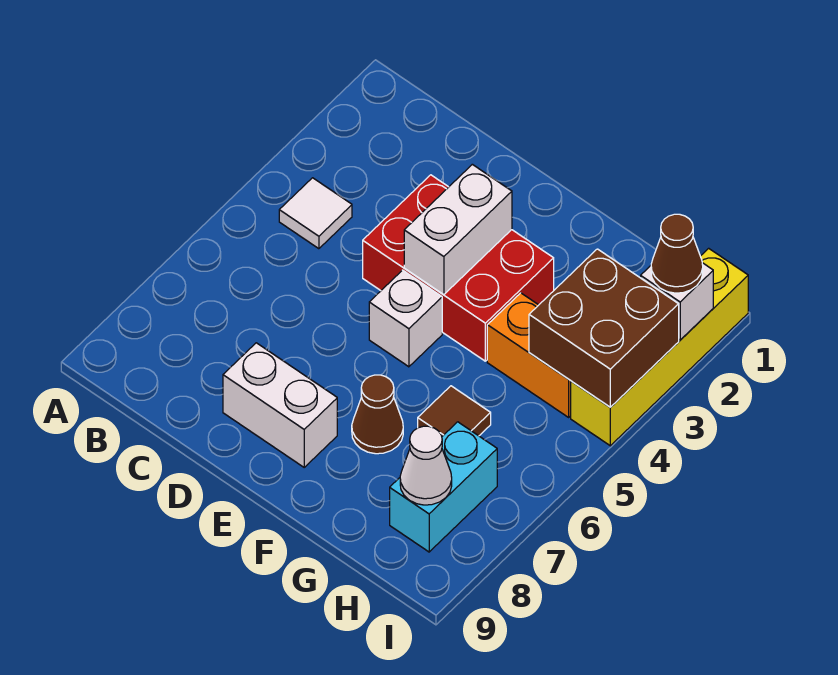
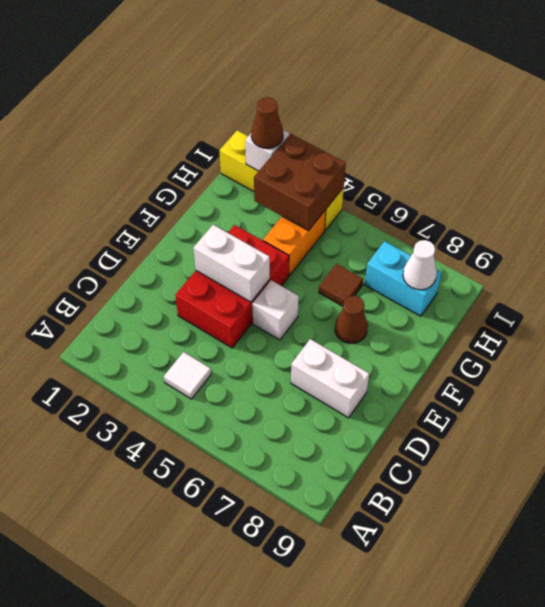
white brick D8:E8 level 1 -> white brick D7:D8 level 1

